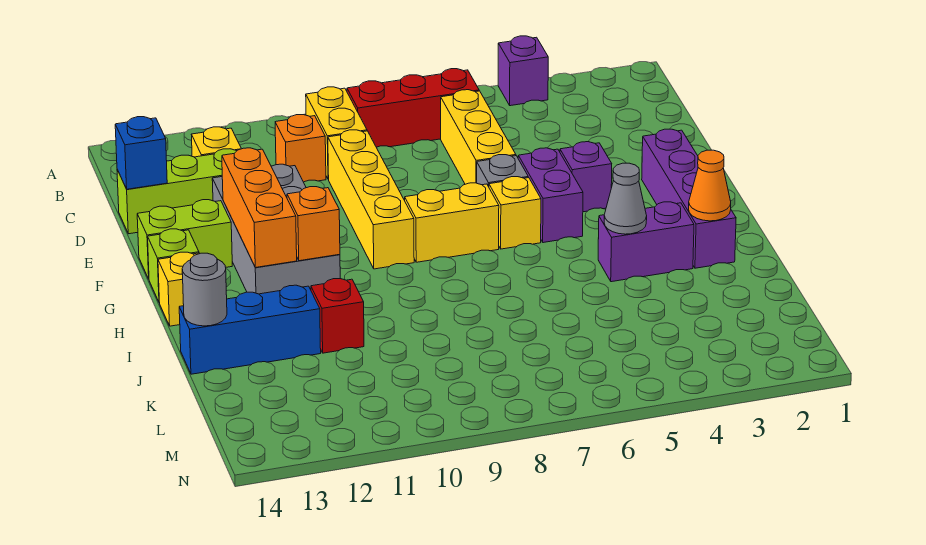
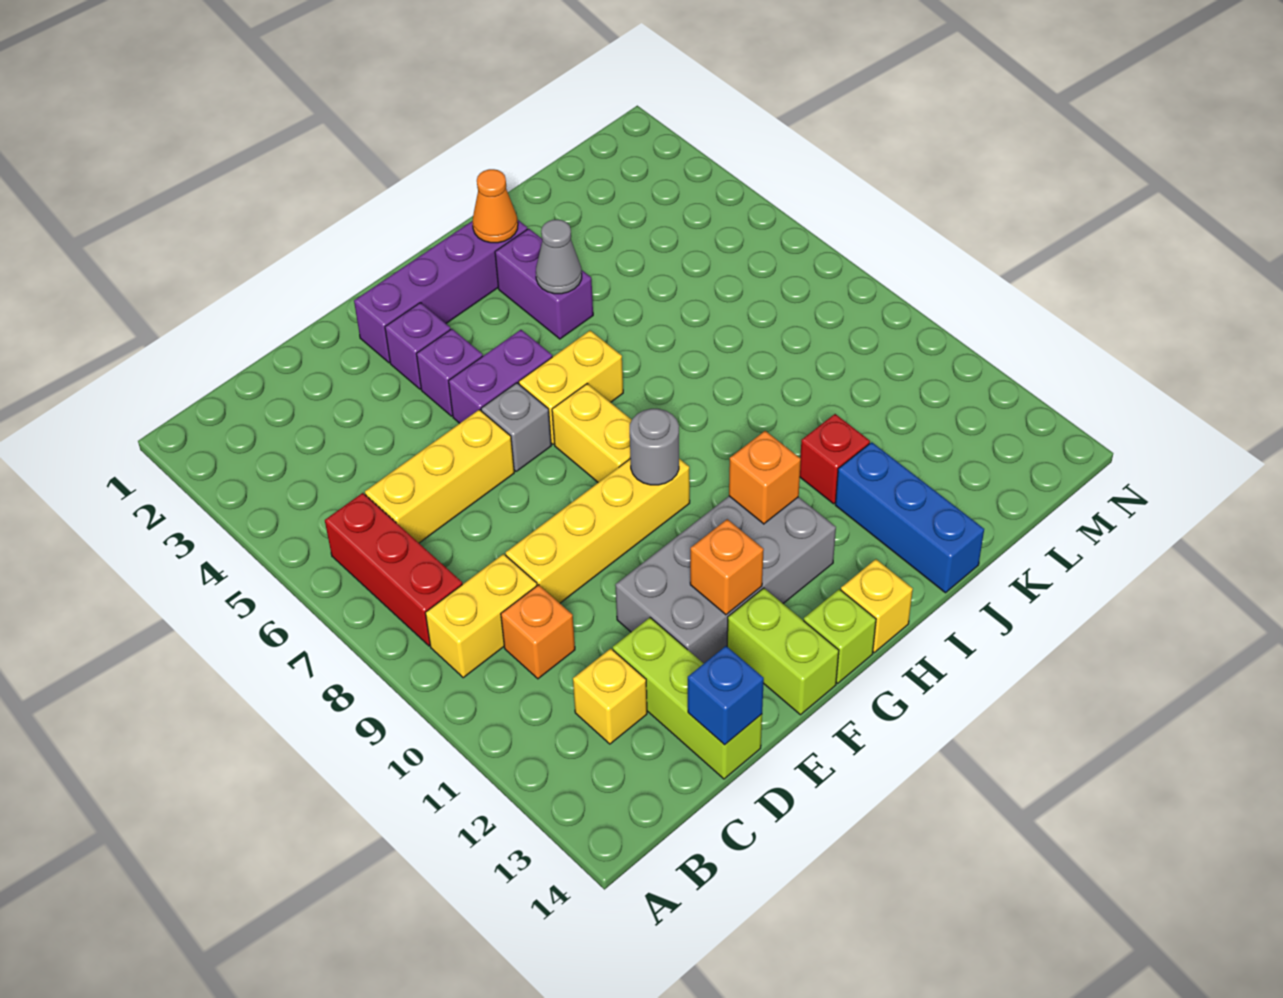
purple brick A4 level 1 -> purple brick F3 level 1
orange brick F12:H12 level 2 -> orange brick F12 level 2
yellow brick G6 level 1 -> yellow brick G6:H6 level 1
grey round brick J14 level 2 -> grey round brick G9 level 2

